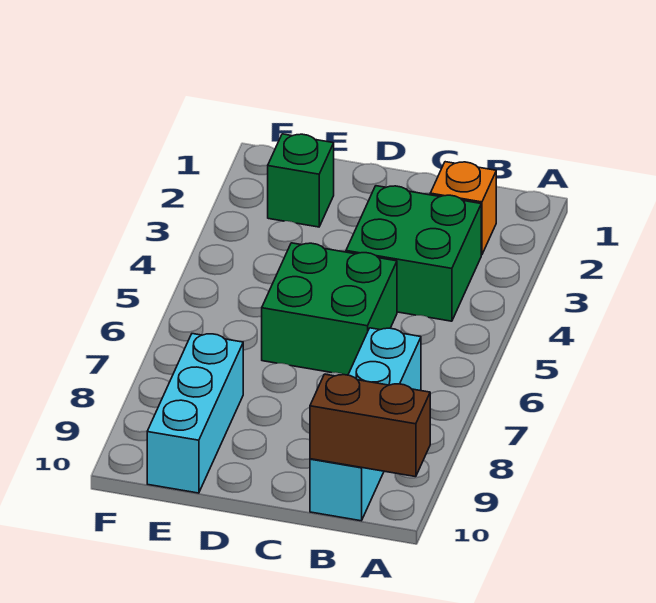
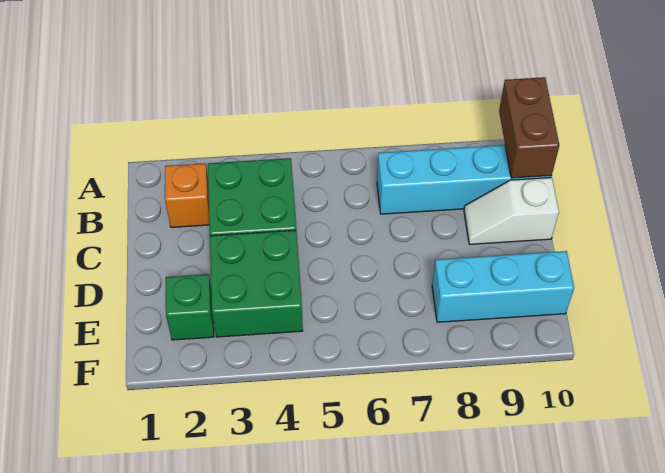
green brick C5:D6 level 1 -> green brick D3:E4 level 1
none -> white slope C9:C10 level 1 top 10

